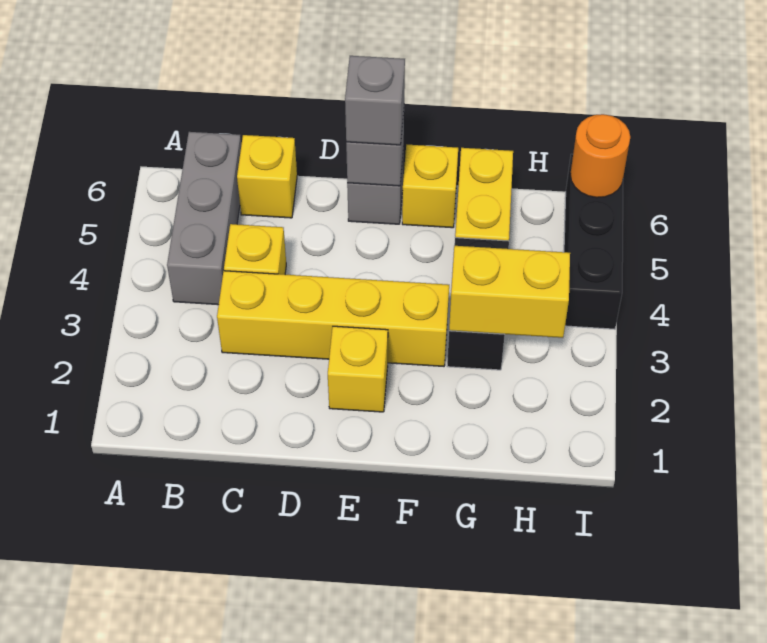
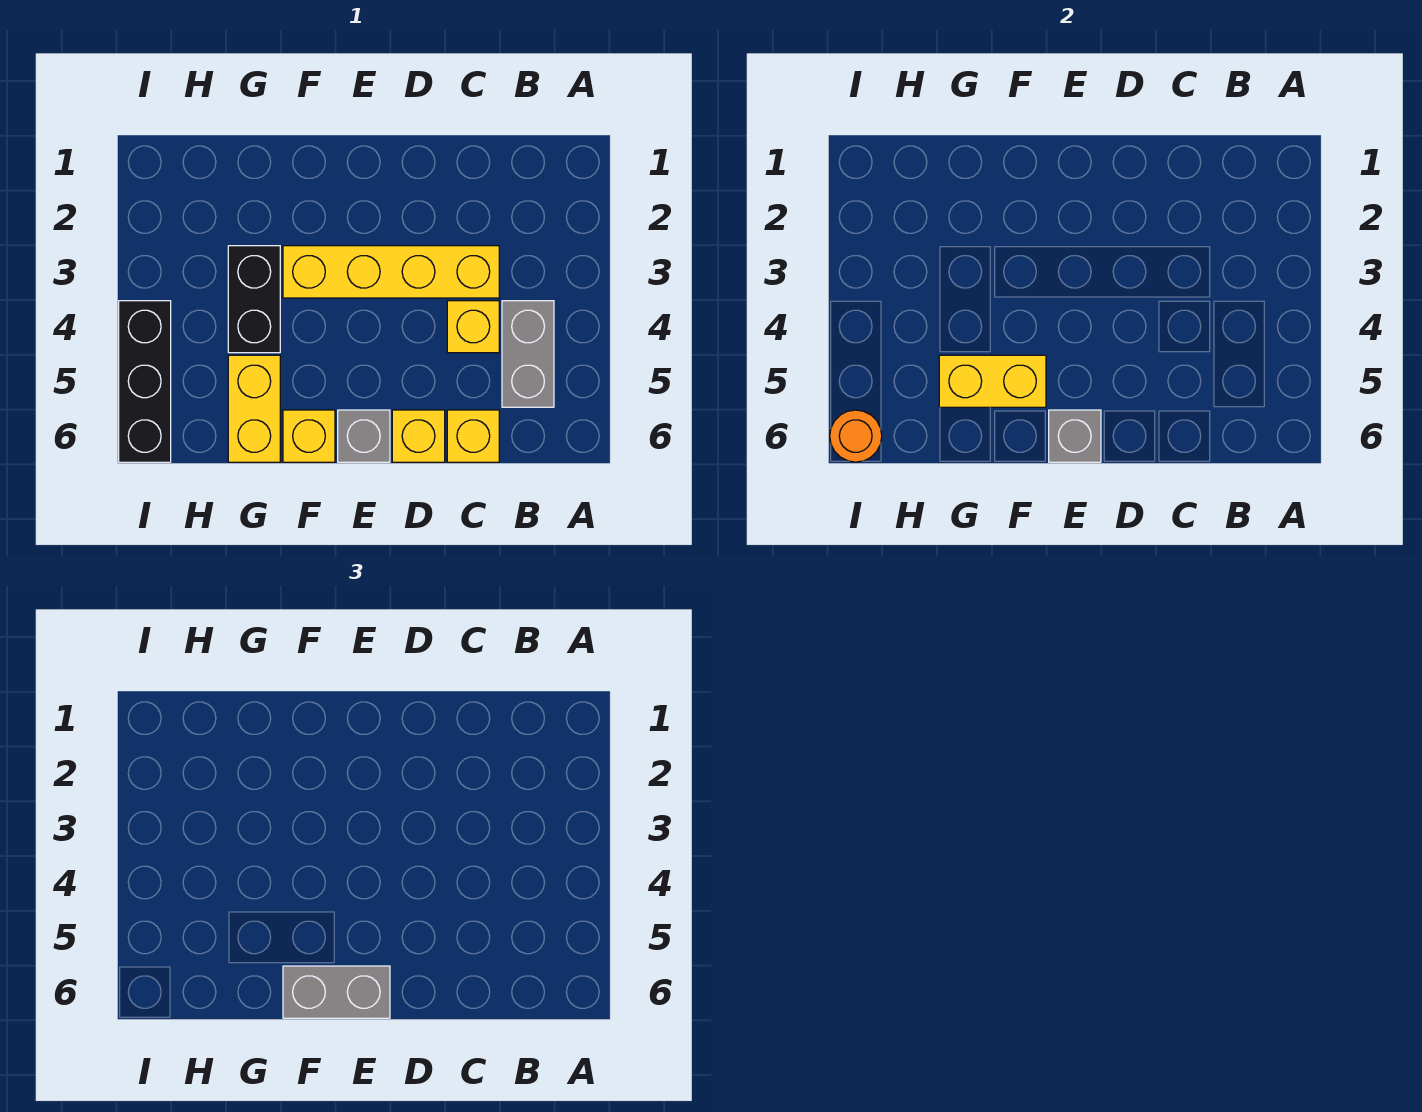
grey brick B4:B6 level 1 -> grey brick B4:B5 level 1
yellow brick E2 level 1 -> yellow brick D6 level 1
grey brick E6 level 3 -> grey brick E6:F6 level 3
yellow brick G3:H3 level 2 -> yellow brick F5:G5 level 2

